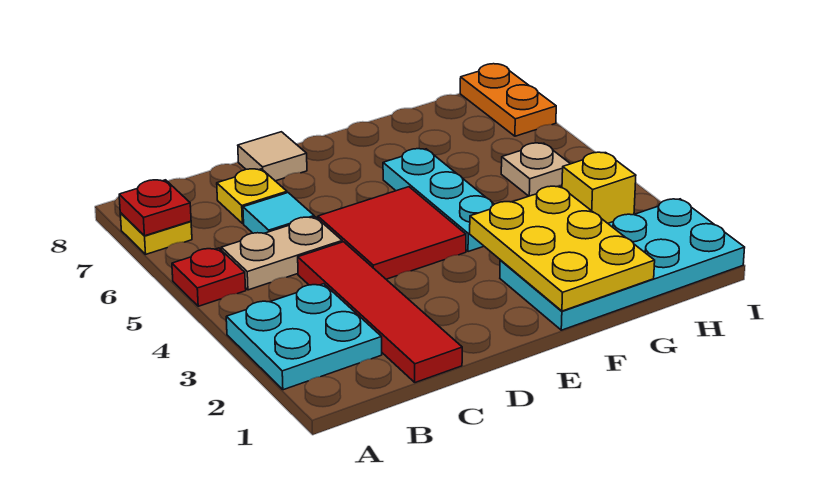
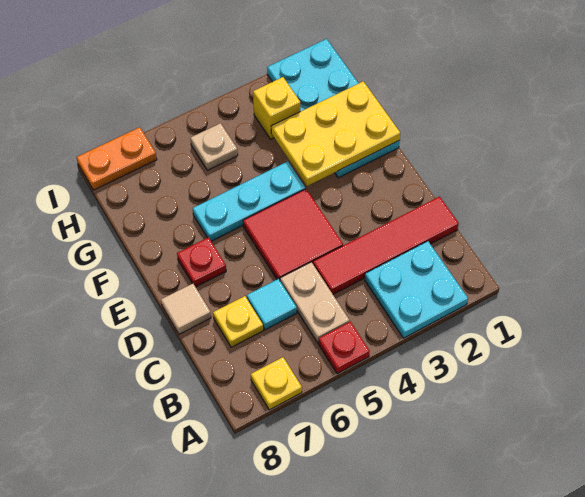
red plate A7 level 2 -> red plate E7 level 1

